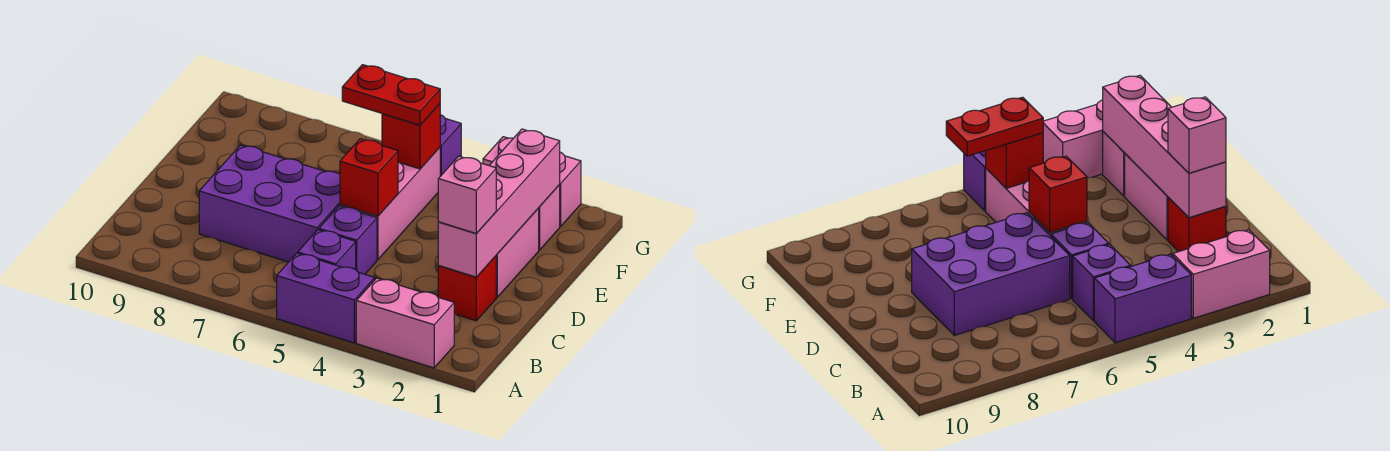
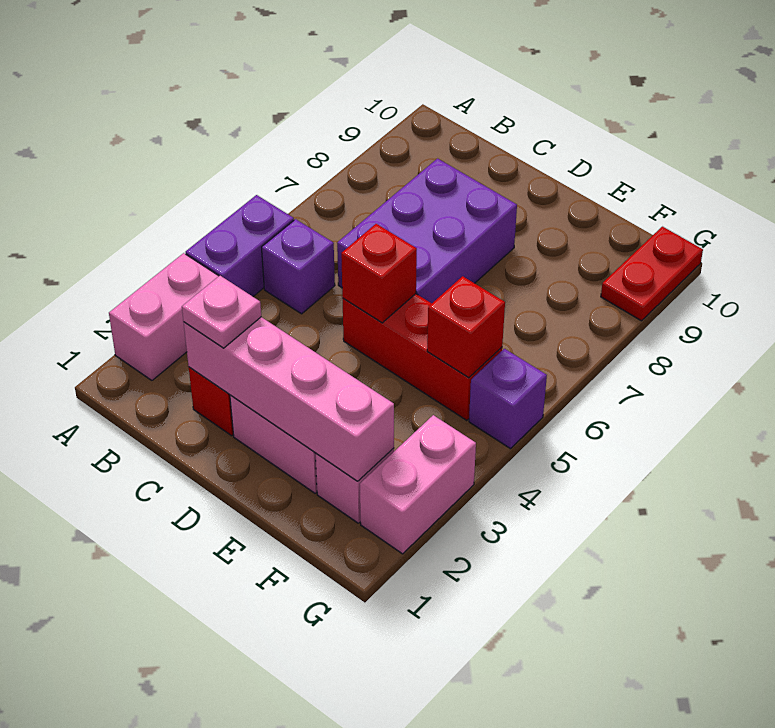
pink brick C2 level 3 -> pink plate C2 level 3
purple brick C5 level 1 -> none
pink brick D5:F5 level 1 -> red brick D5:F5 level 1
red plate F5:F6 level 3 -> red plate G9:G10 level 1

